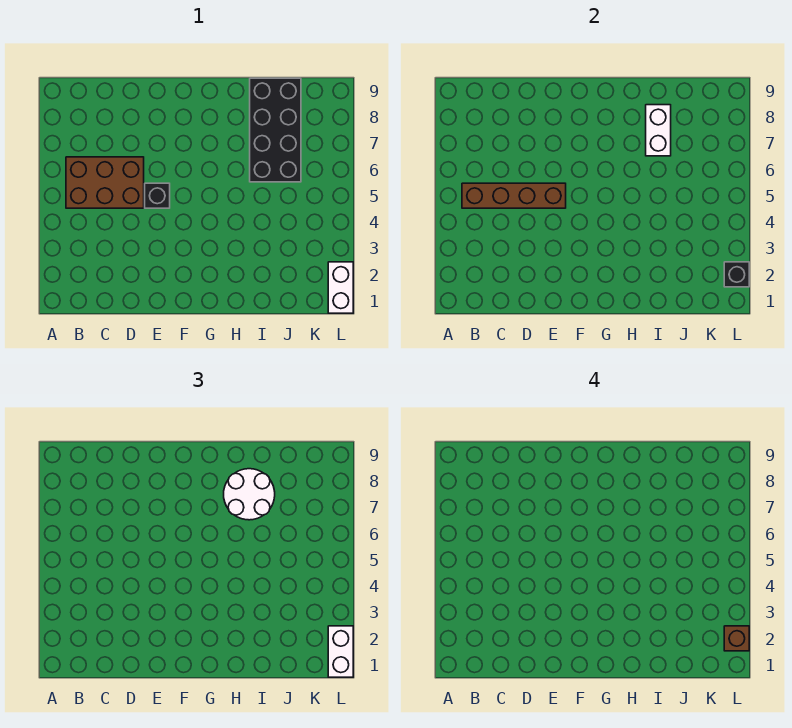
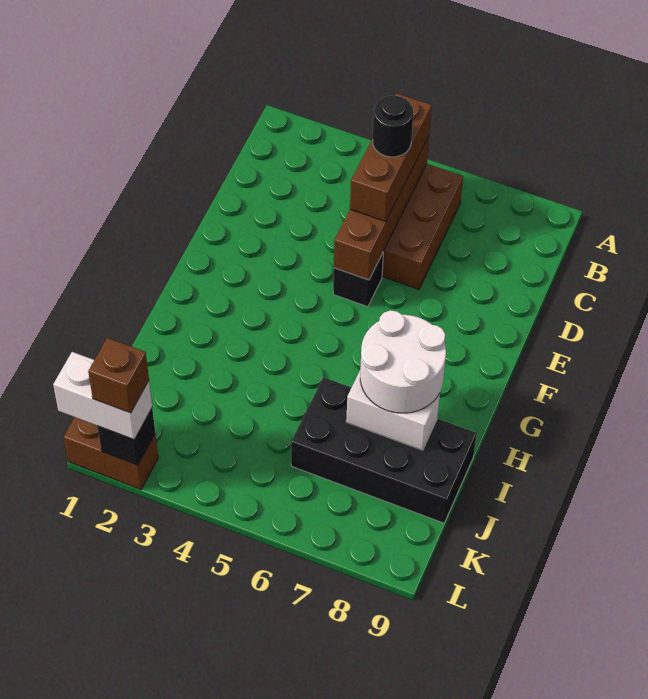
none -> brown brick B5:D5 level 3
none -> black round brick C5 level 4
white brick L1:L2 level 1 -> brown brick L1:L2 level 1

